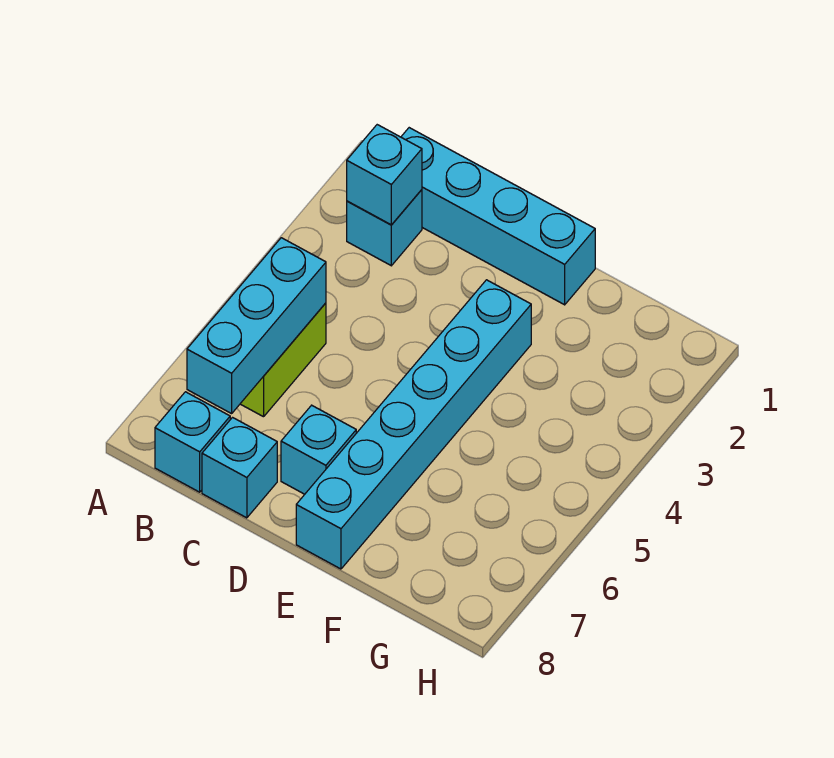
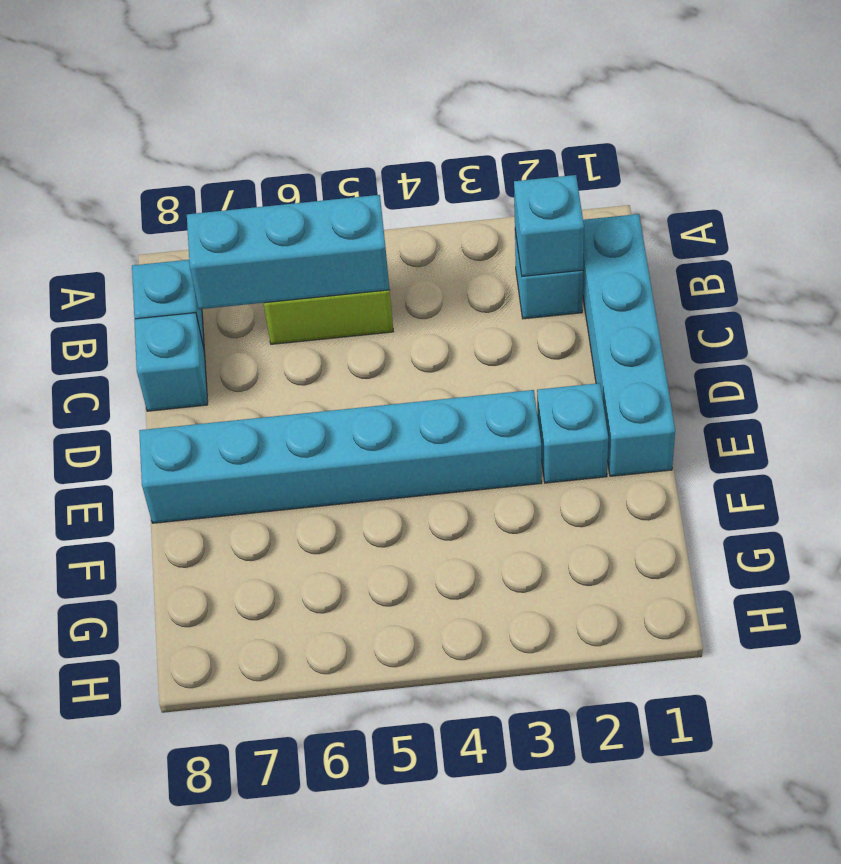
cyan brick D7 level 1 -> cyan brick E2 level 1

